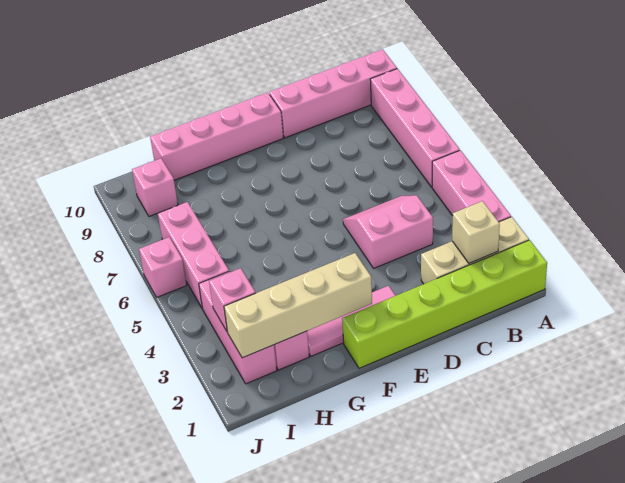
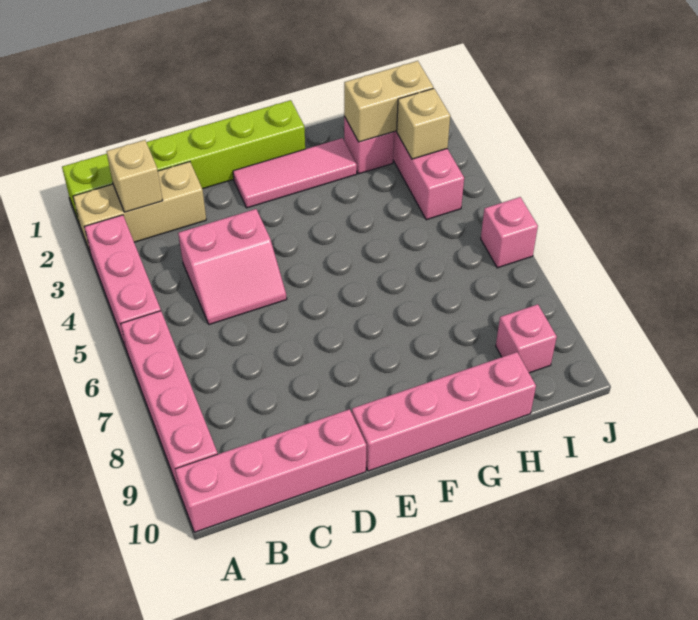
tan brick F2:I2 level 2 -> tan brick H2:I2 level 2
pink brick I3 level 2 -> tan brick I3 level 2
pink brick I5:I7 level 1 -> none

